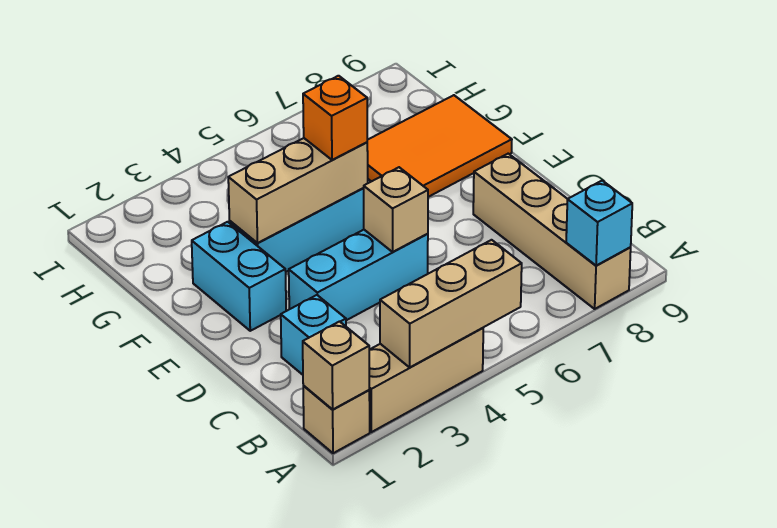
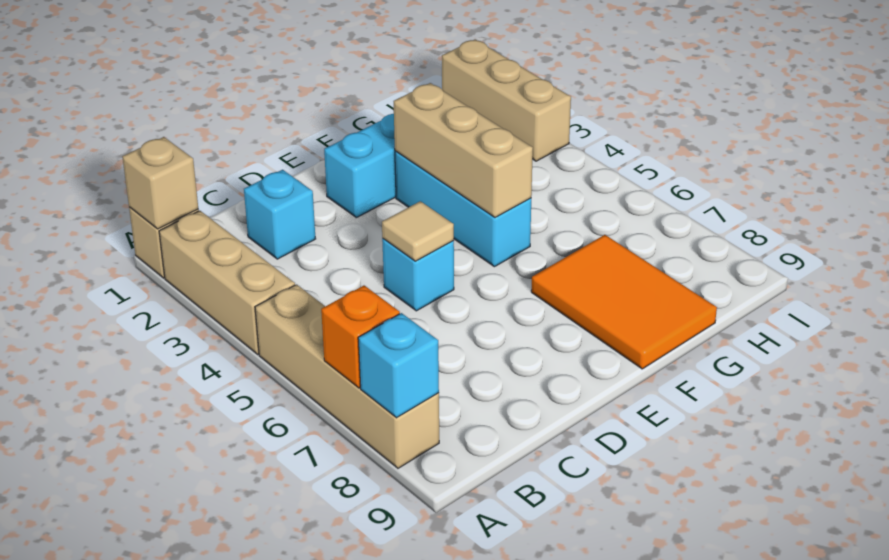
tan brick A3:A5 level 2 -> tan brick I1:I3 level 1
tan brick A8:D8 level 1 -> tan brick A5:A8 level 1
cyan brick D3:D5 level 1 -> cyan brick D5 level 1
tan brick D5 level 2 -> tan tile D5 level 2
orange brick F5 level 3 -> orange brick A7 level 2

